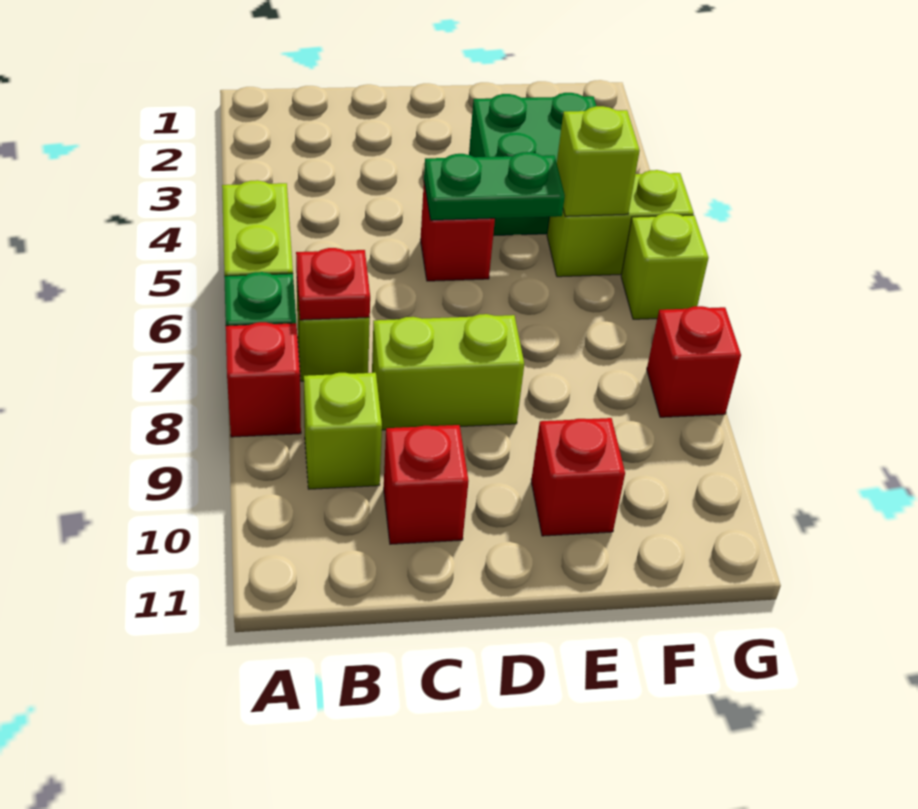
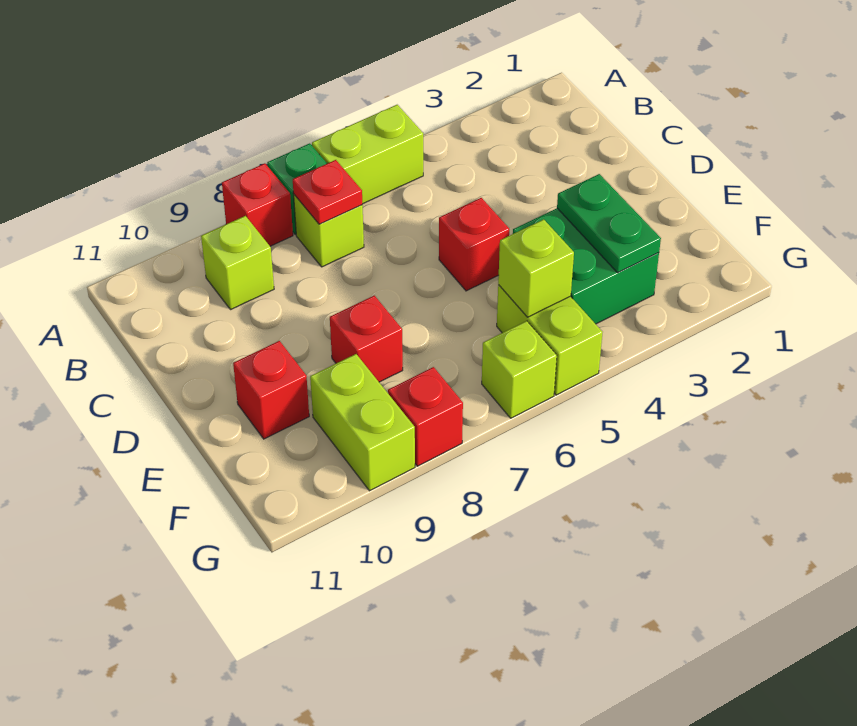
lime brick C8:D8 level 1 -> lime brick F9:G9 level 1
red brick C10 level 1 -> red brick E8 level 1
green plate D5:E5 level 2 -> green plate E3:F3 level 2

